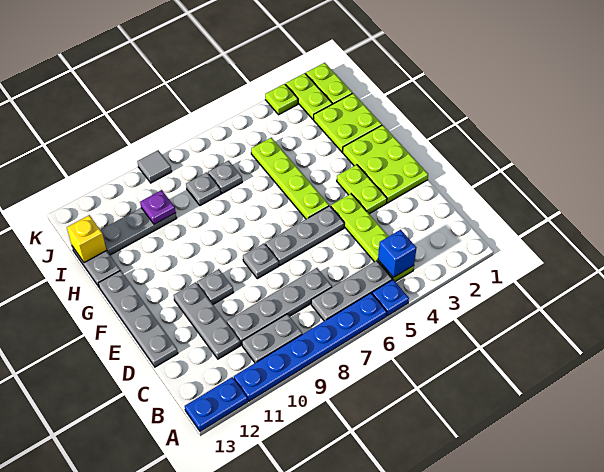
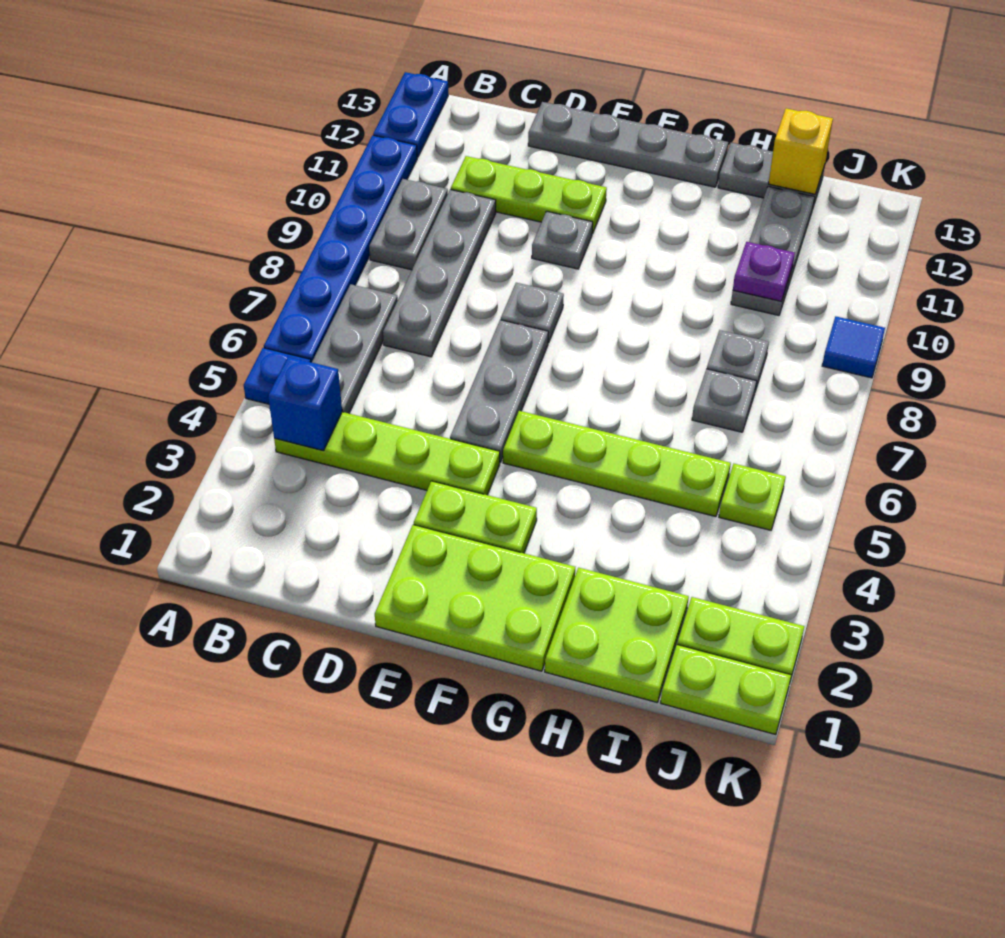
grey plate C11:E11 level 1 -> lime plate C11:E11 level 1
lime plate K3 level 1 -> lime plate J5 level 1
grey tile K9 level 1 -> blue tile K9 level 1

